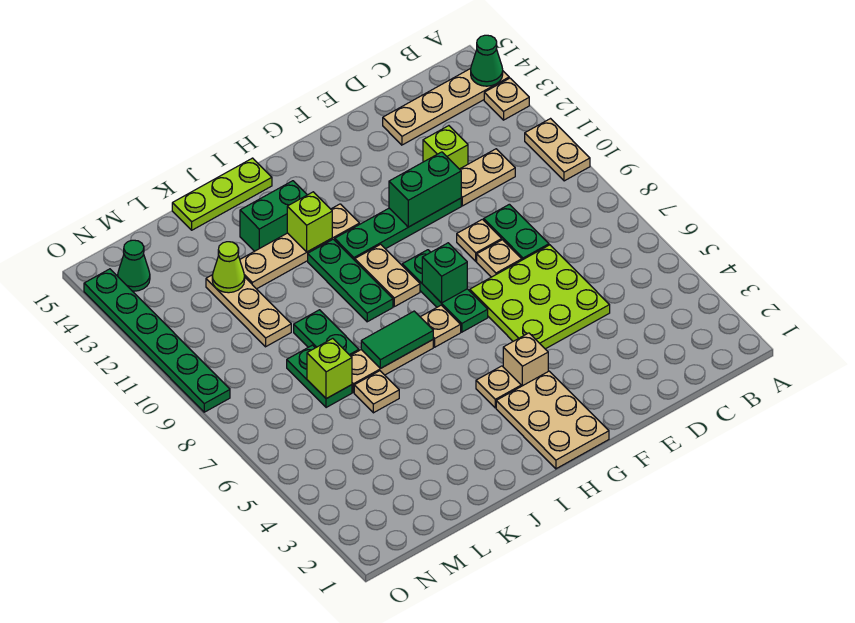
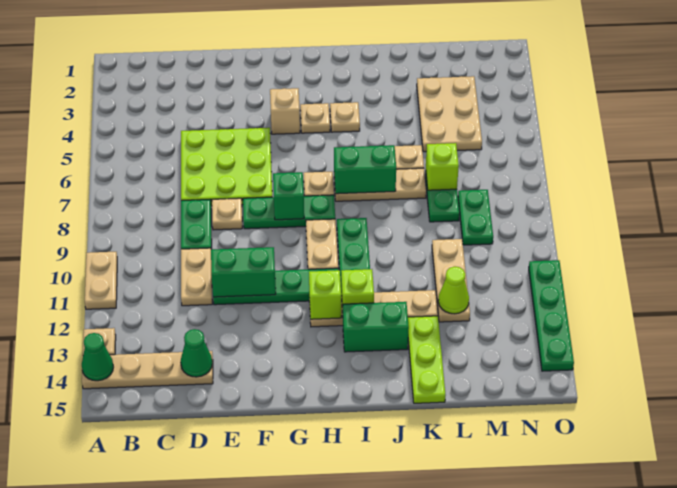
tan plate C11:D11 level 1 -> tan plate D10:D11 level 1
lime brick D12 level 1 -> lime brick H12 level 2
tan plate E9 level 1 -> tan plate I4 level 1
tan plate G1:H3 level 1 -> tan plate L3:M5 level 1
green plate G7:G9 level 1 -> green plate F8:H8 level 1
green tile I7:J7 level 2 -> green brick I7:J7 level 2
lime plate I15:K15 level 1 -> lime plate K13:K15 level 1
green plate K8:K9 level 1 -> green plate M8:M9 level 1
green cone N14 level 1 -> green cone D14 level 2
green plate O9:O14 level 1 -> green plate O11:O14 level 1

